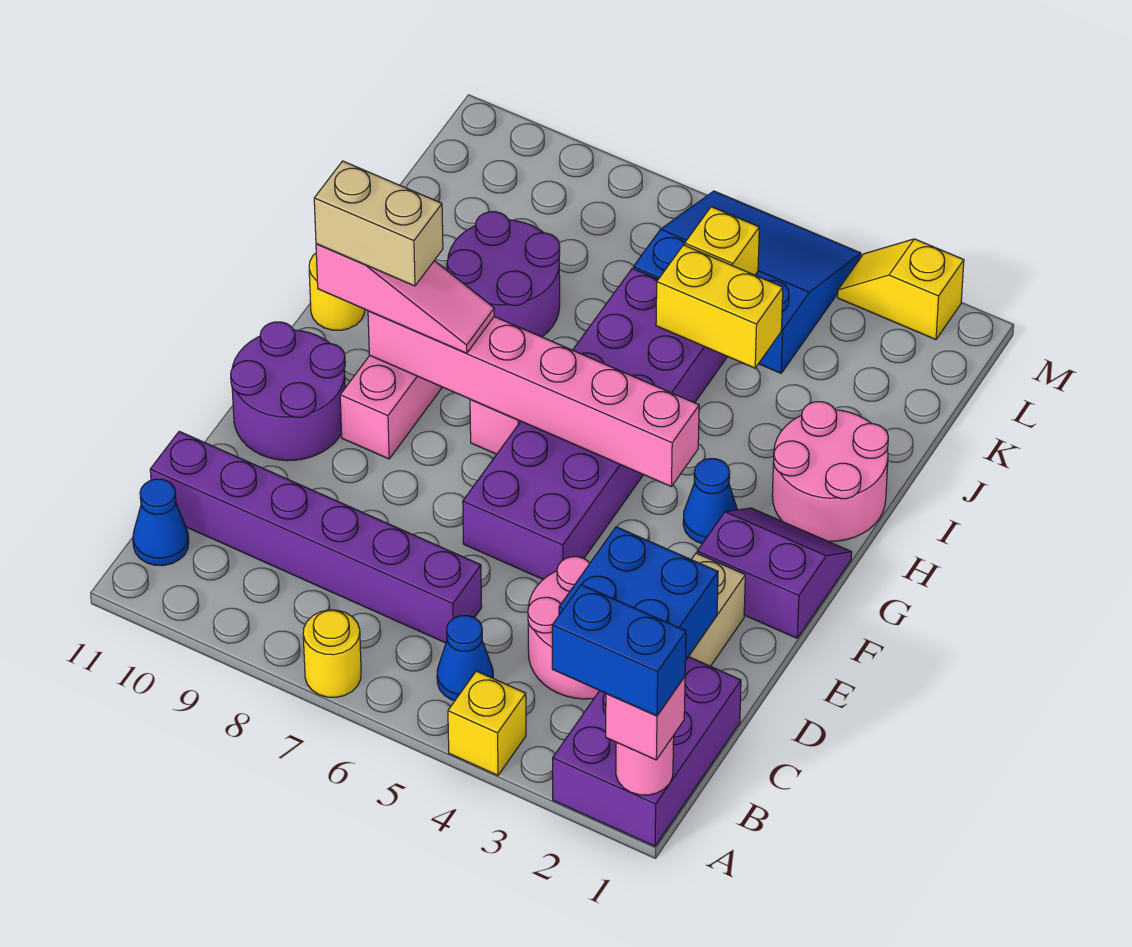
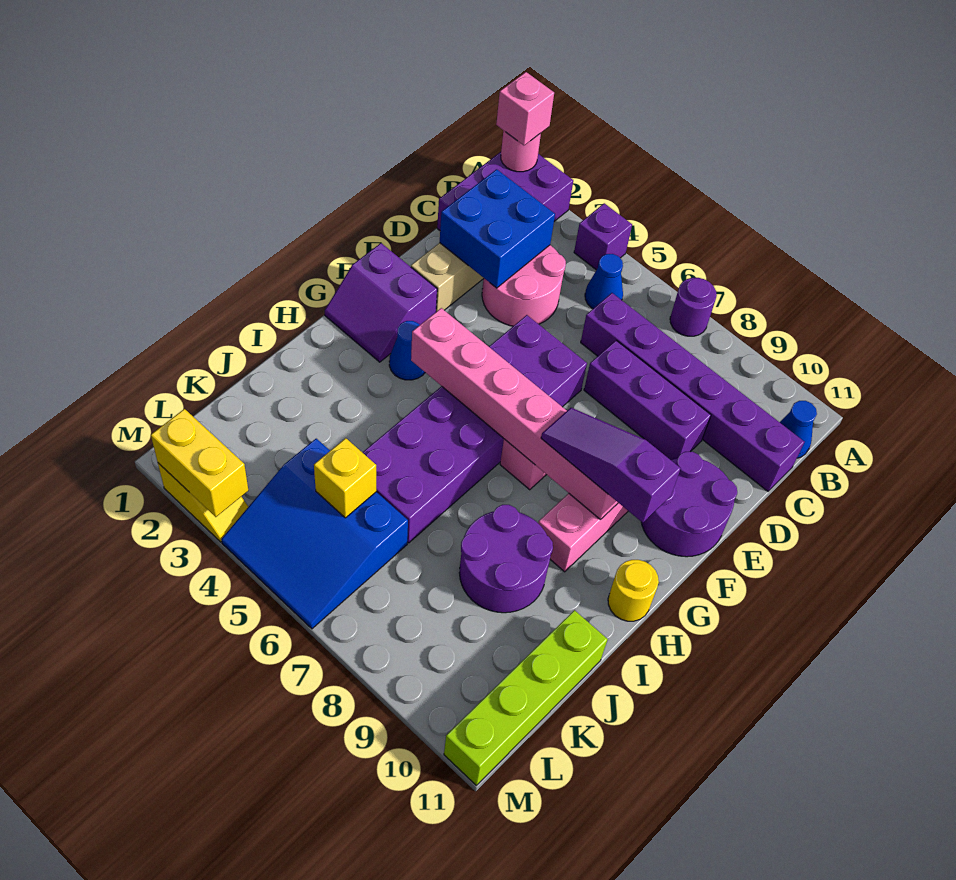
blue brick A1:A2 level 4 -> none
yellow brick A4 level 1 -> purple brick A4 level 1
yellow round brick A7 level 1 -> purple round brick A7 level 1
none -> purple brick D7:D9 level 1
pink slope G8:G10 level 3 top 10 -> purple slope G8:G10 level 3 top 10
tan brick G9:G10 level 4 -> none
pink round brick H1:I2 level 1 -> none
yellow brick J4:J5 level 2 -> yellow brick M2:M3 level 2
none -> lime brick J11:M11 level 1

